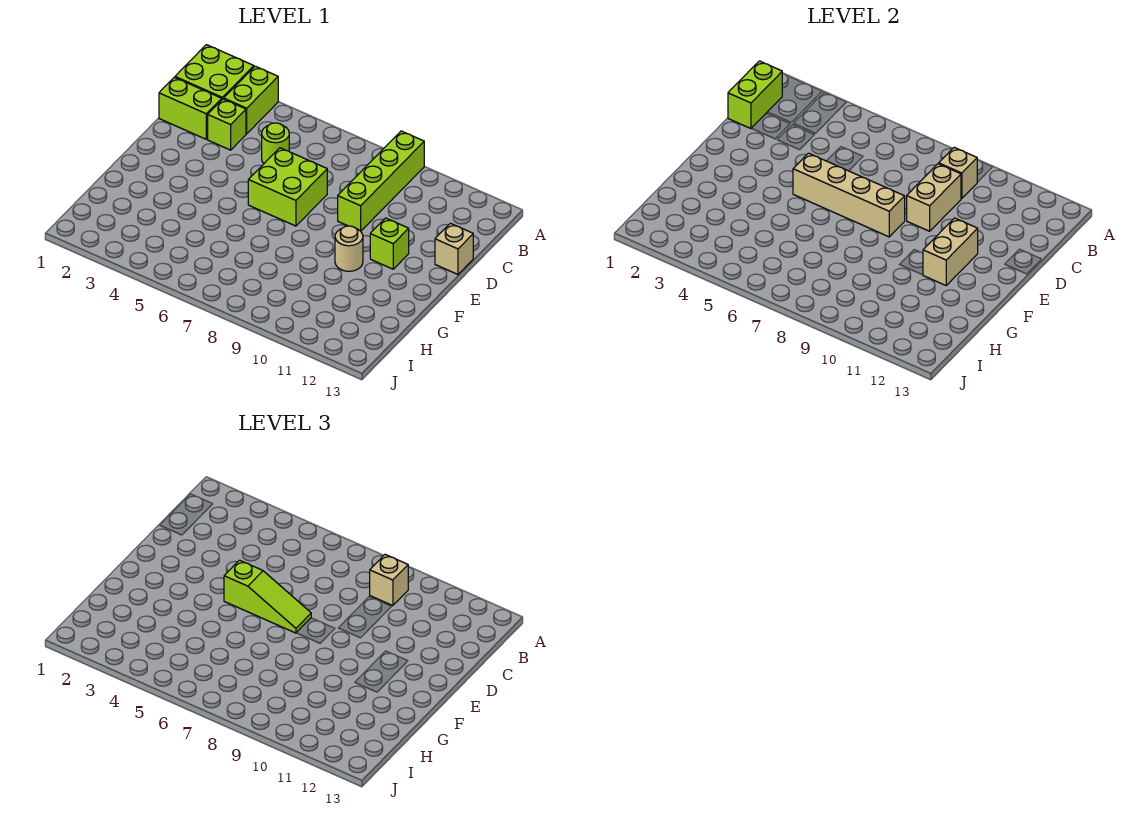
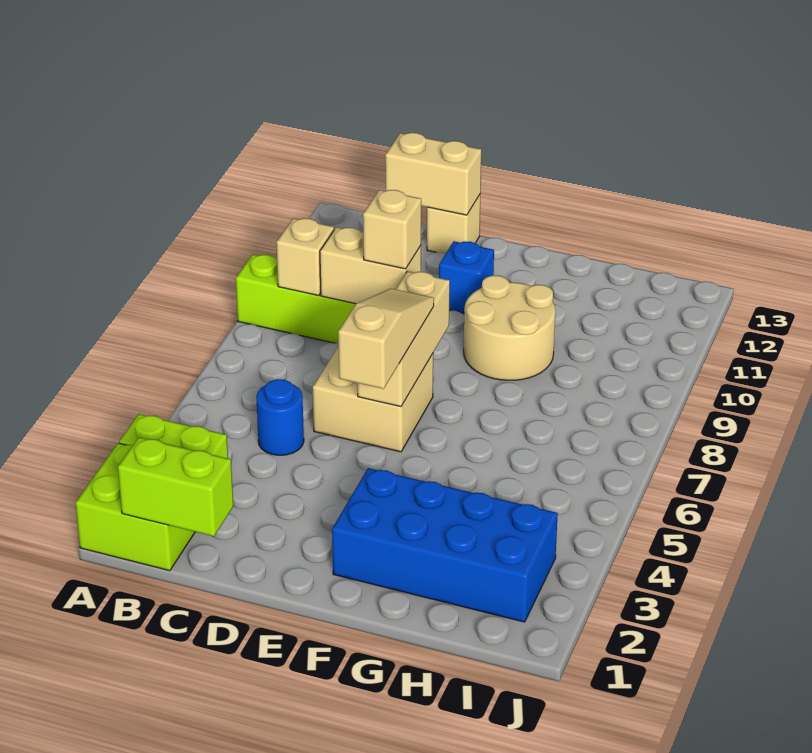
tan brick B9 level 3 -> tan brick D9 level 3
lime brick C1:C2 level 1 -> none
lime brick C3 level 1 -> none
lime round brick C5 level 1 -> blue round brick C5 level 1
lime brick D6:E7 level 1 -> tan brick D6:E7 level 1
tan brick E5:E8 level 2 -> tan brick E6:E8 level 2
lime slope E5:E7 level 3 top 5 -> tan slope E5:E7 level 3 top 5
lime brick E11 level 1 -> blue brick E11 level 1
tan brick E11:F11 level 2 -> tan brick C13:D13 level 2
none -> blue brick F2:I3 level 1
tan round brick F10 level 1 -> tan round brick F9:G10 level 1

